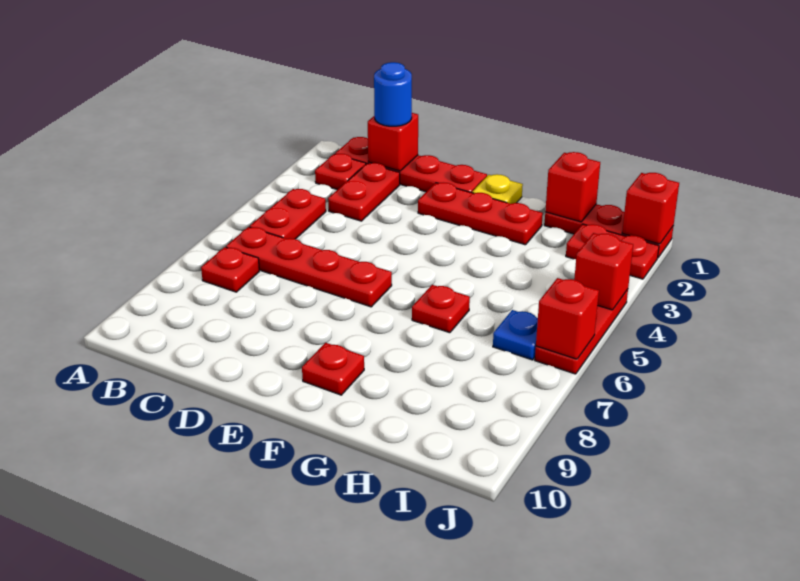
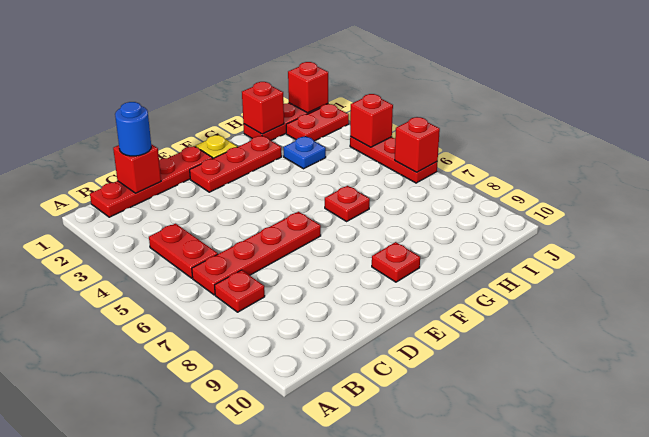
red plate B2 level 1 -> none
red plate C2:C3 level 1 -> none
blue plate I6 level 1 -> blue plate H3 level 1

